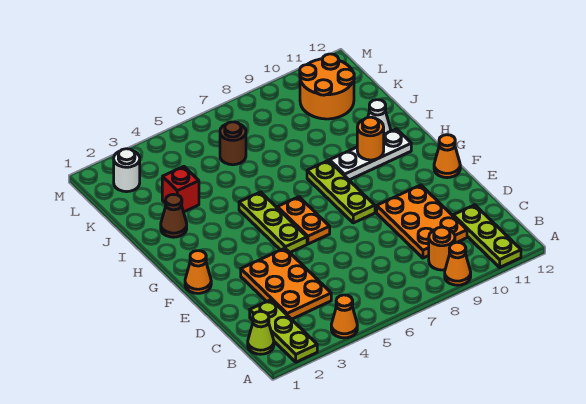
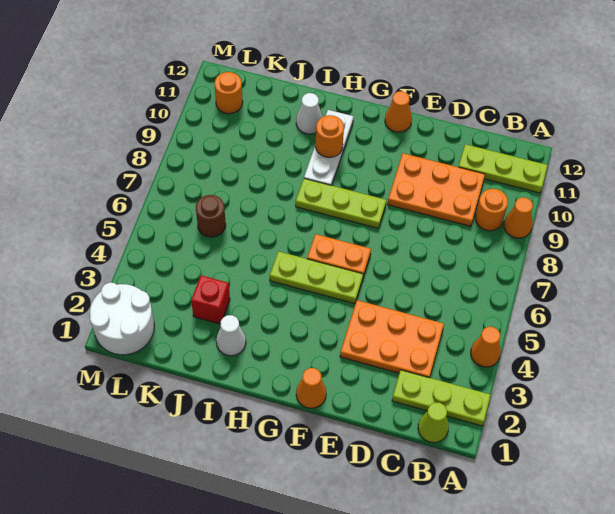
brown cone I2 level 1 -> white cone I2 level 1
orange round brick K10:L11 level 1 -> orange round brick L11 level 1
white round brick L2 level 1 -> white round brick L1:M2 level 1

